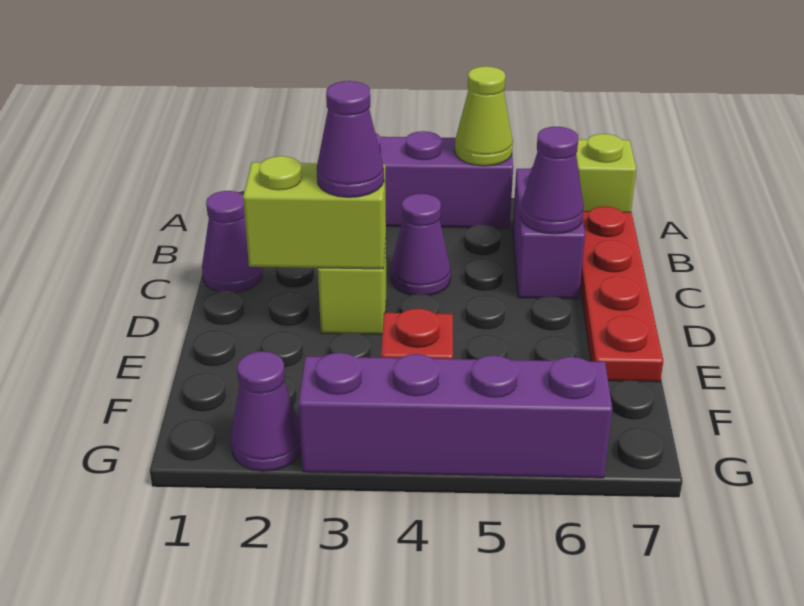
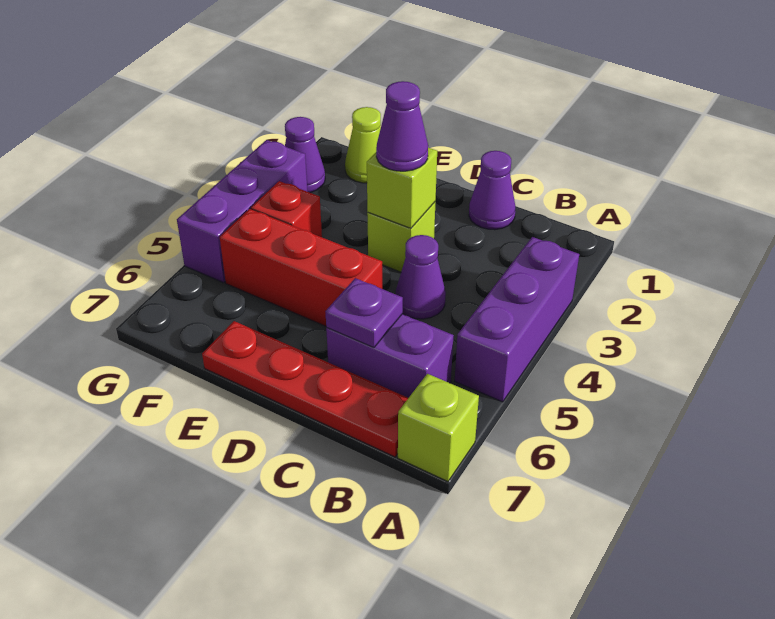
lime cone A5 level 2 -> lime cone F1 level 1
purple cone C6 level 2 -> purple plate C6 level 2
lime brick D2:D3 level 2 -> lime brick D3 level 2
none -> red brick D5:F5 level 1
purple brick G3:G6 level 1 -> purple brick G3:G5 level 1

